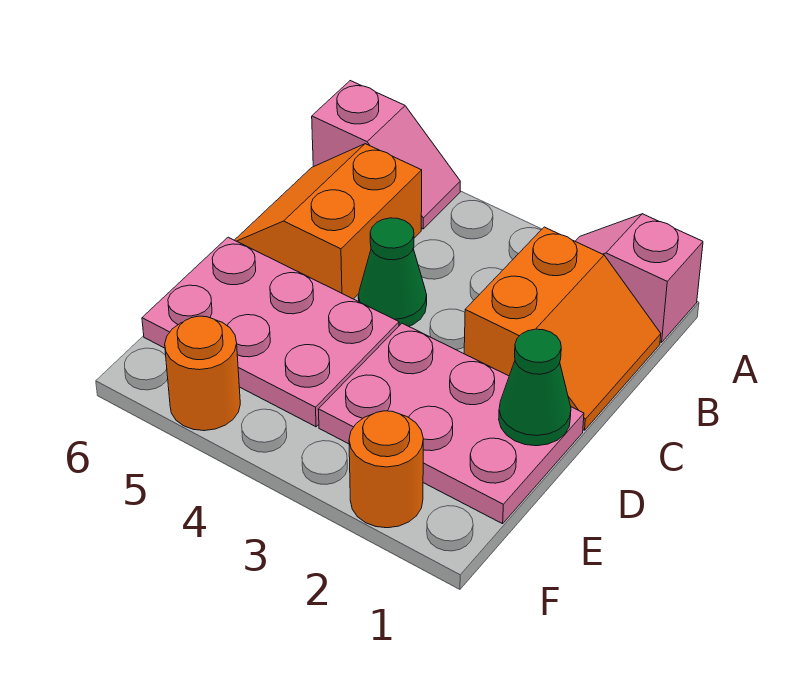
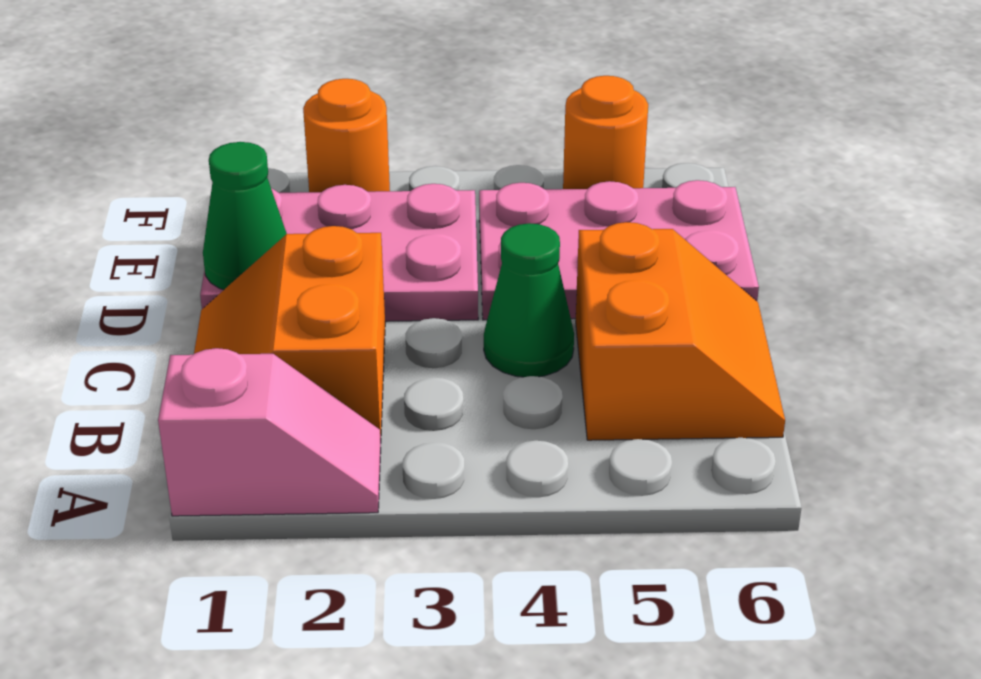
pink slope A5:A6 level 1 top 6 -> none

